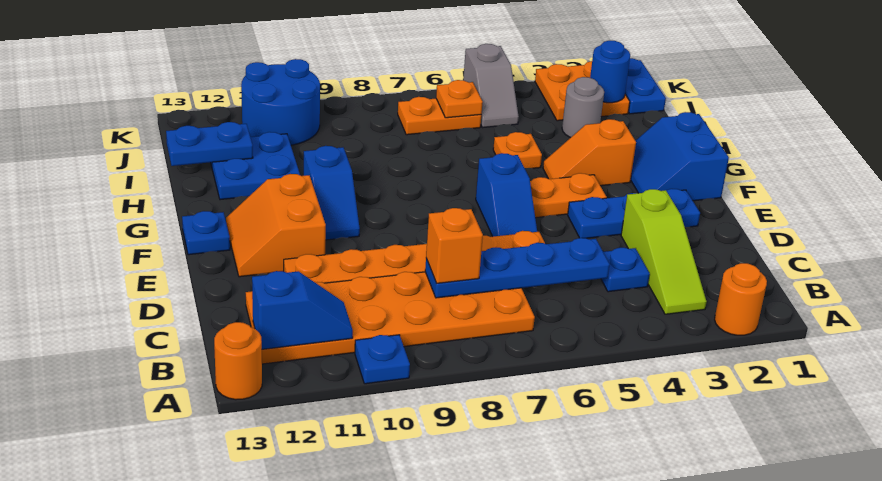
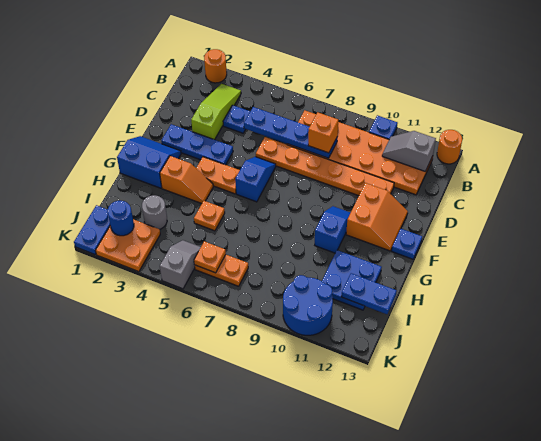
blue slope B11:B12 level 2 top 12 -> grey slope B11:B12 level 2 top 12
blue slope F1:G2 level 1 top 1 -> blue slope F1:G2 level 1 top G

